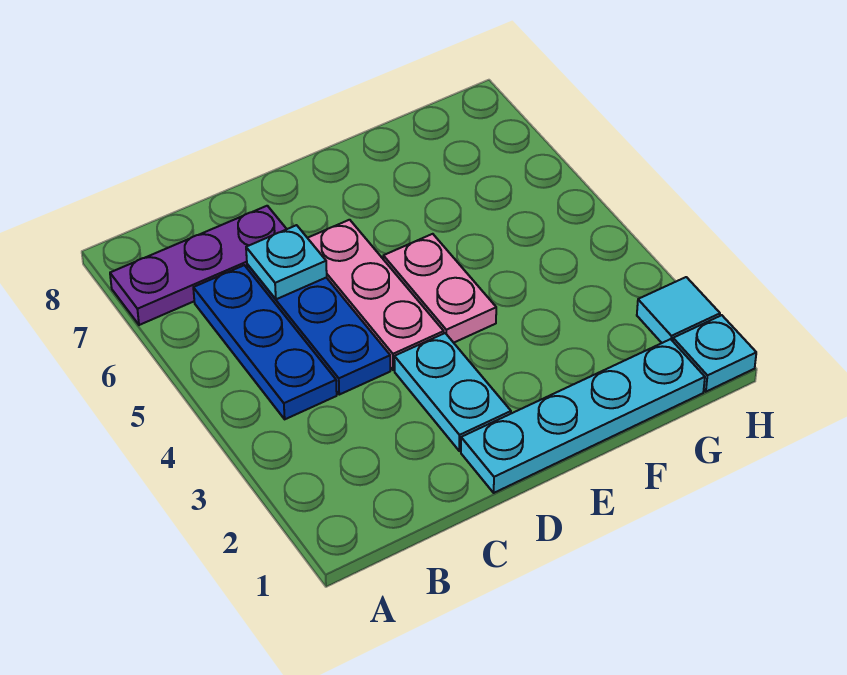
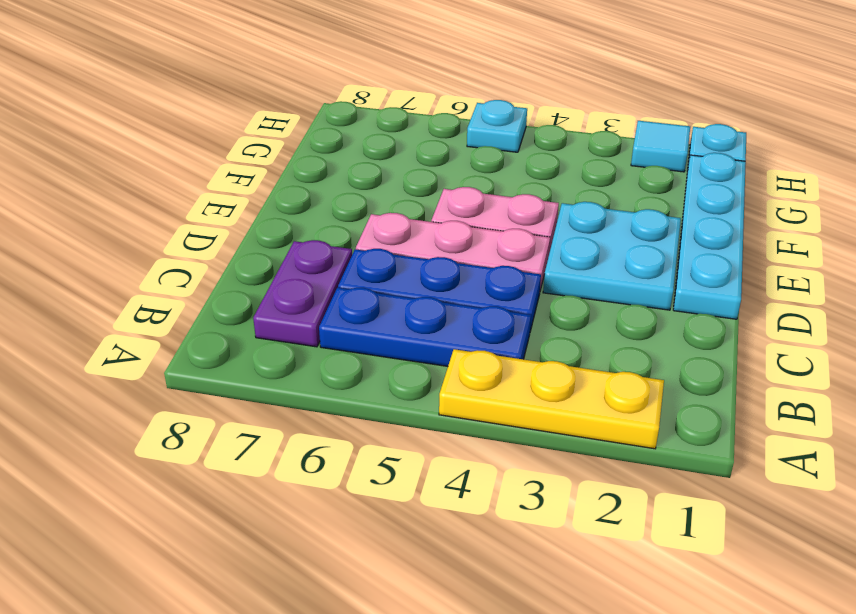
none -> yellow plate A2:A4 level 1
purple plate A7:C7 level 1 -> purple plate B7:C7 level 1
cyan plate C6 level 2 -> cyan plate H5 level 1
cyan plate D2:D3 level 1 -> cyan plate D2:E3 level 1

